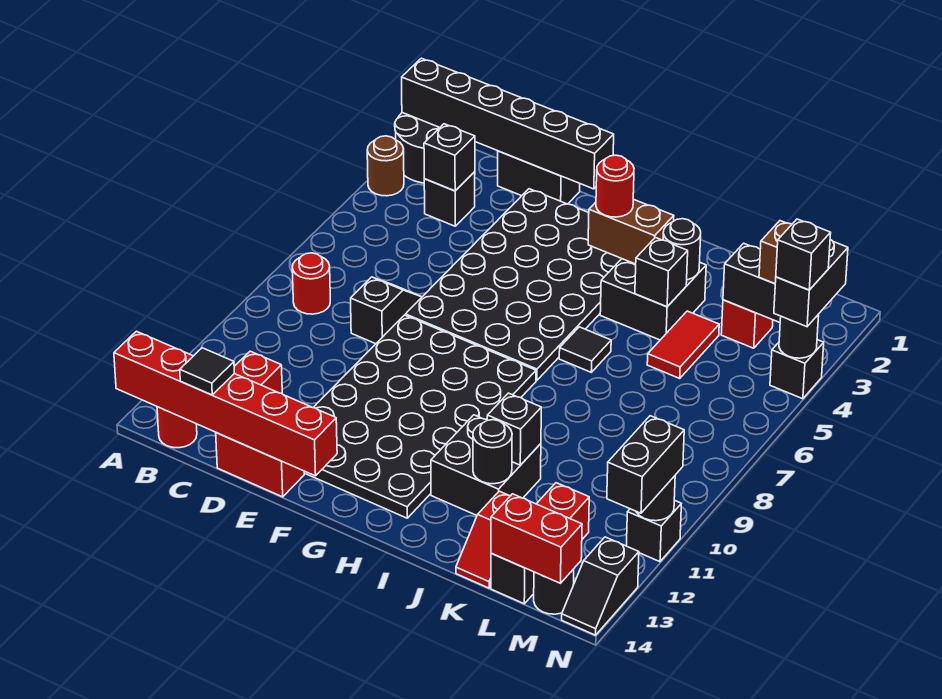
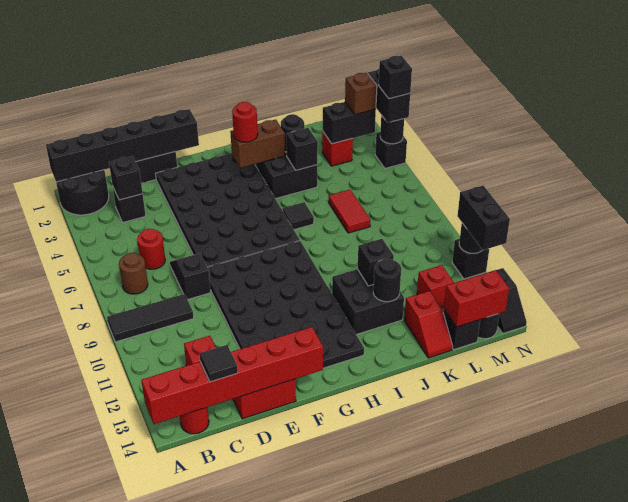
brown round brick A3 level 1 -> brown round brick B7 level 1
none -> black tile A9:C9 level 1
red round brick B8 level 1 -> red round brick C6 level 1
red tile K4:K5 level 1 -> red tile K6:K7 level 1

